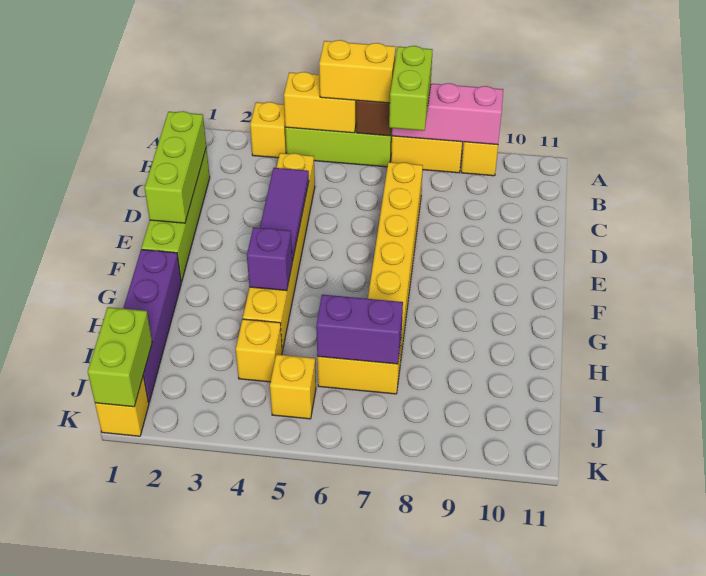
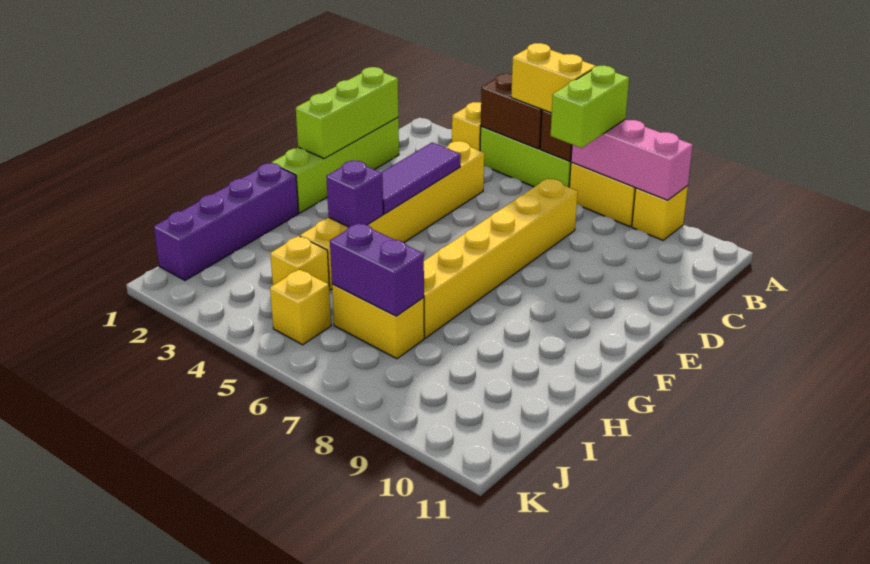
yellow brick A4:A5 level 2 -> brown brick A4:A5 level 2
lime brick J1:K1 level 2 -> none
yellow brick K1 level 1 -> none

